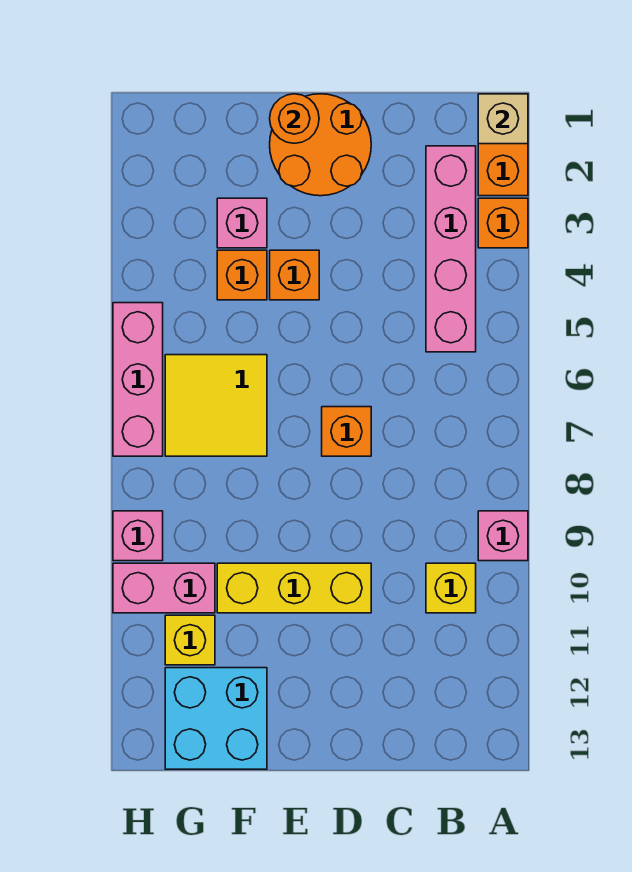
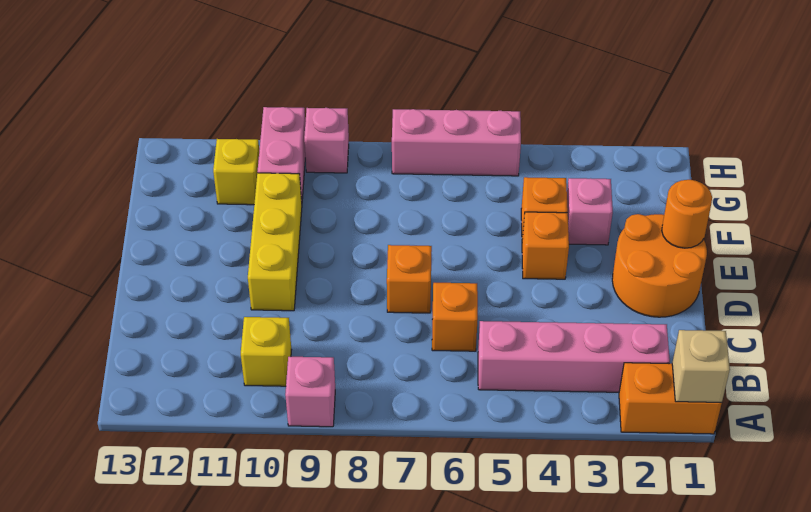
orange brick A3 level 1 -> orange brick C6 level 1
yellow tile F6:G7 level 1 -> none
cyan brick F12:G13 level 1 -> none

